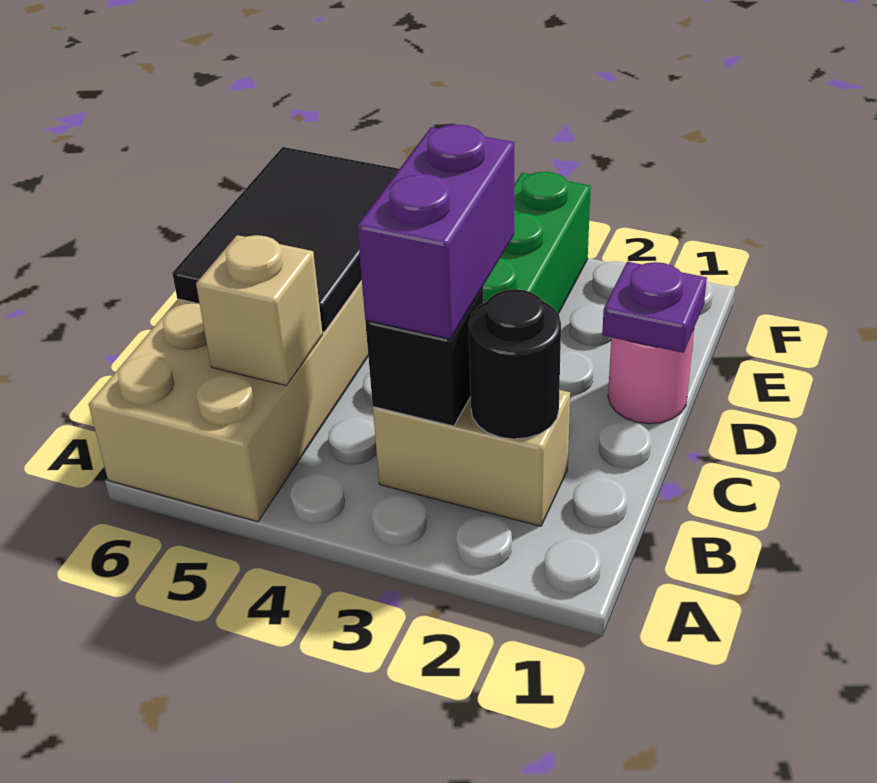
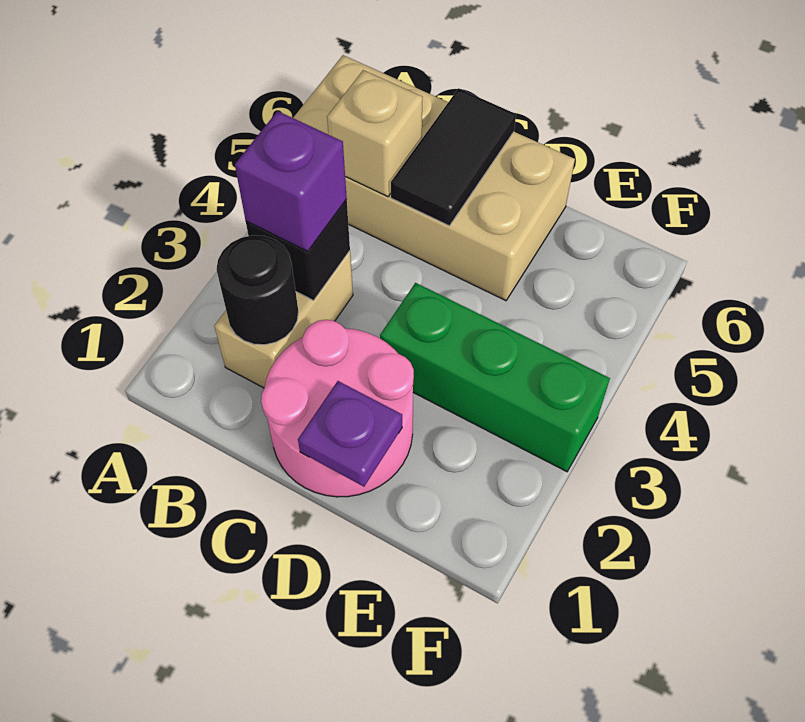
purple brick B3:C3 level 3 -> purple brick B3 level 3
black tile C5:E6 level 2 -> black tile C5:C6 level 2
pink round brick D1 level 1 -> pink round brick C1:D2 level 1

